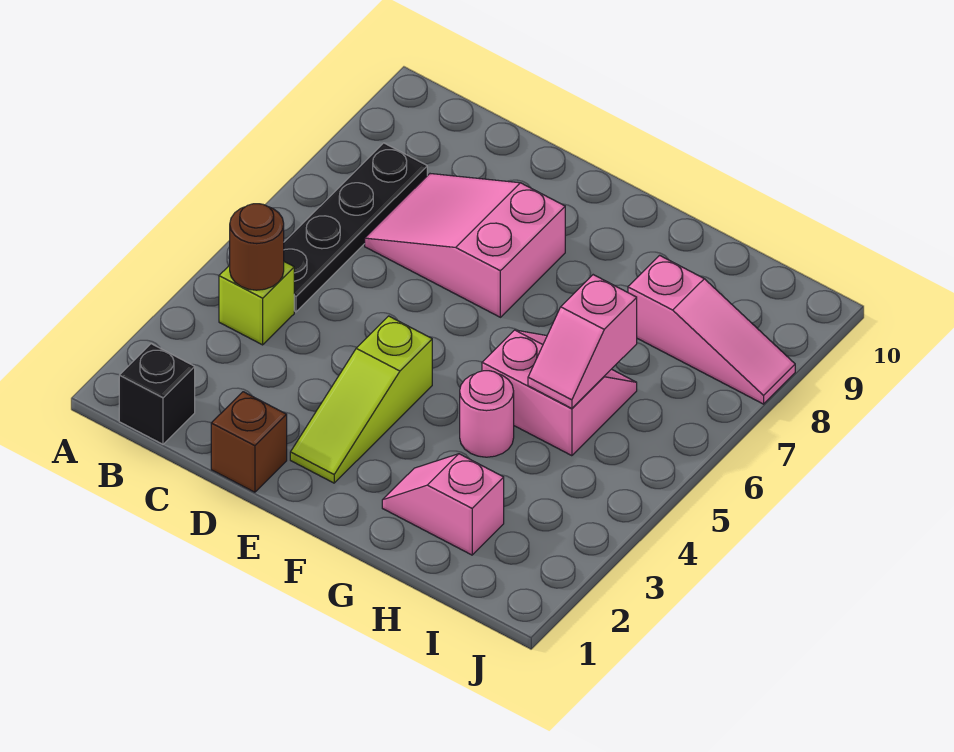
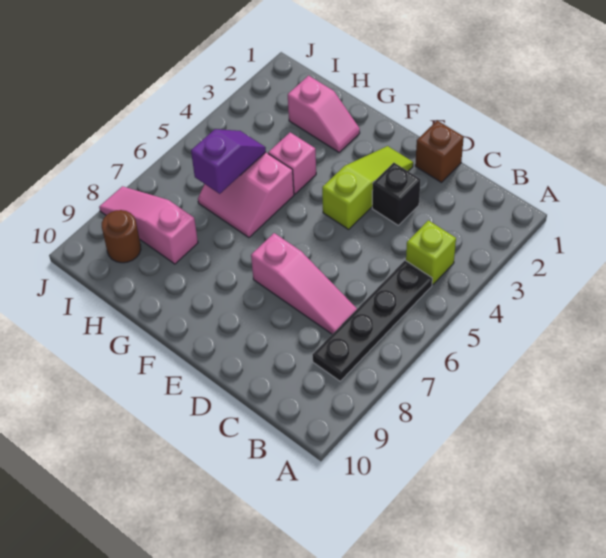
black brick B1 level 1 -> black brick D3 level 1
brown round brick B4 level 2 -> brown round brick I9 level 1
pink slope C7:E8 level 1 top E -> pink slope C7:E7 level 1 top E
pink round brick G4 level 1 -> pink brick G4 level 1
pink slope H5:H6 level 2 top 6 -> purple slope H5:H6 level 2 top 6

